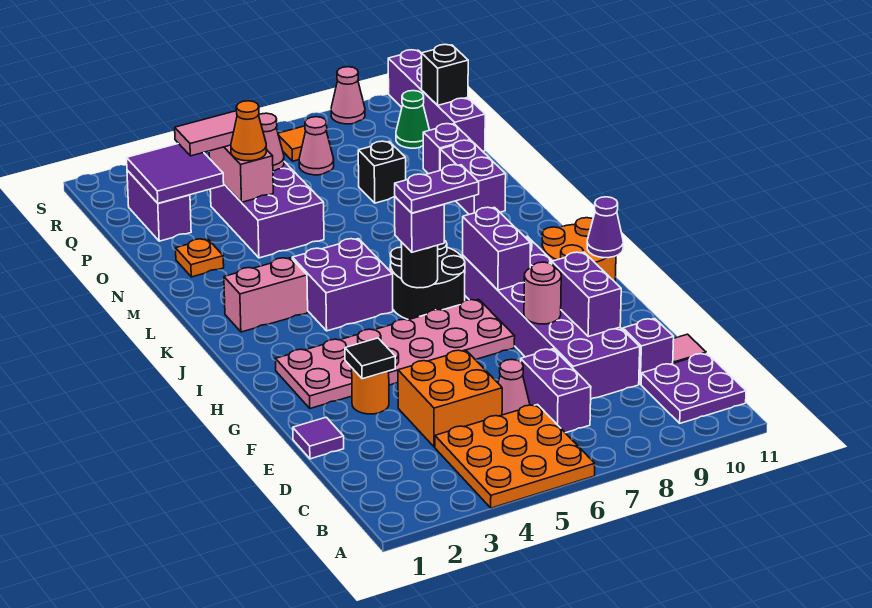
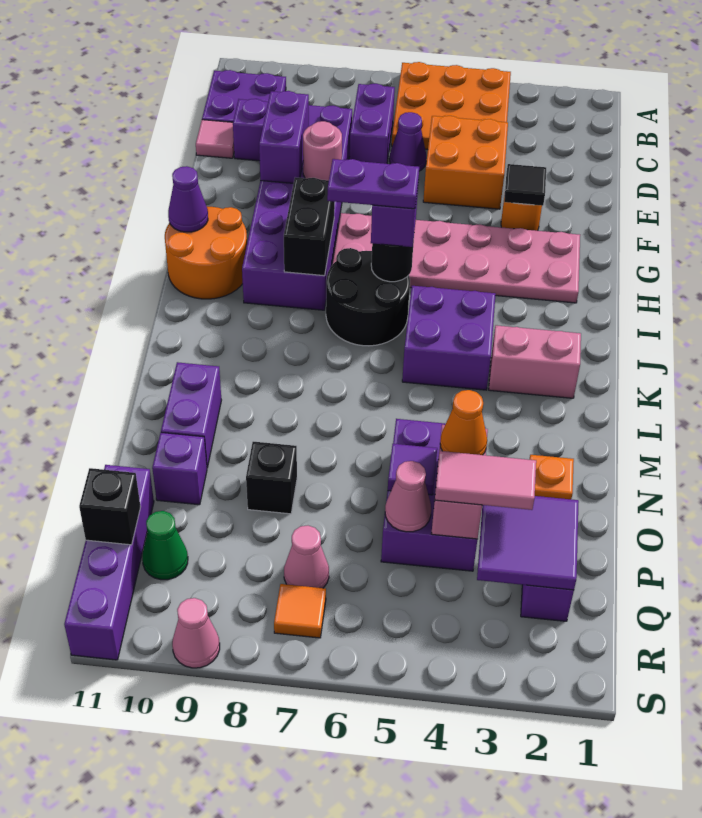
pink cone D6 level 1 -> purple cone D6 level 1
purple tile E1 level 1 -> purple tile O5 level 2
purple brick H8:I8 level 2 -> black brick H8:I8 level 2

